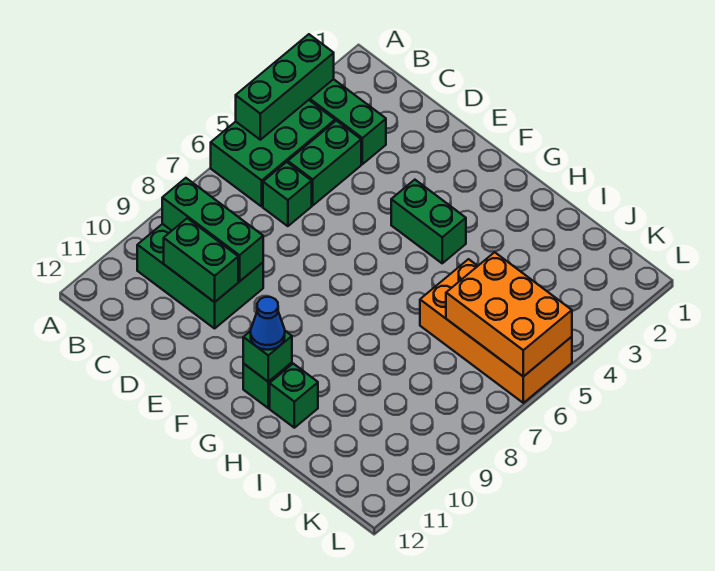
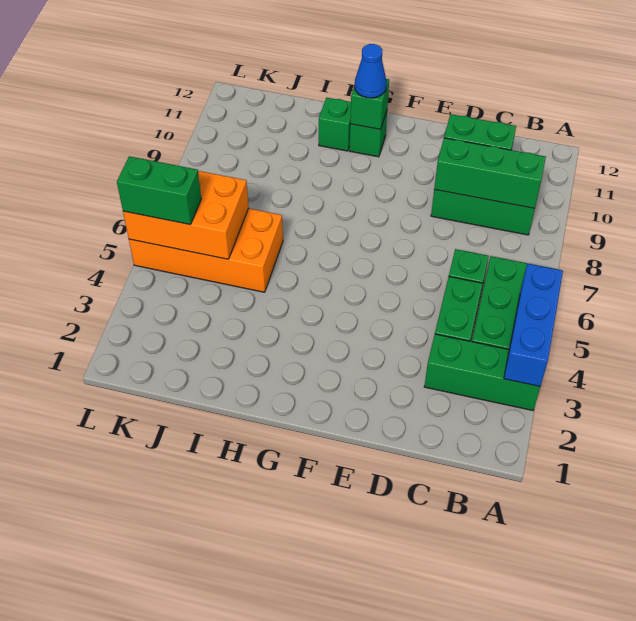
green brick A3:A5 level 2 -> blue brick A3:A5 level 2
green brick F4:G4 level 1 -> green brick K5:L5 level 3

